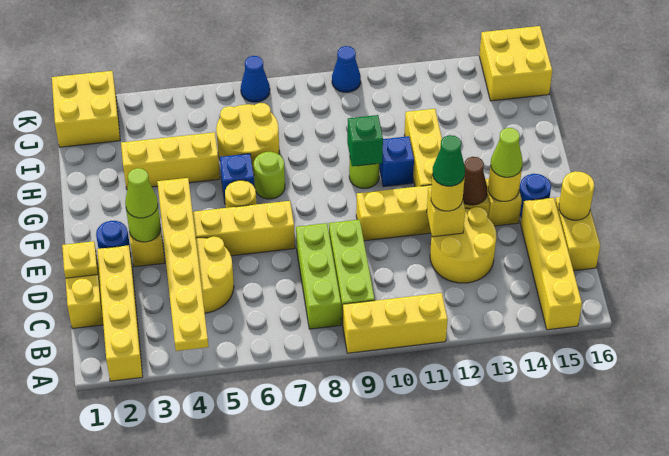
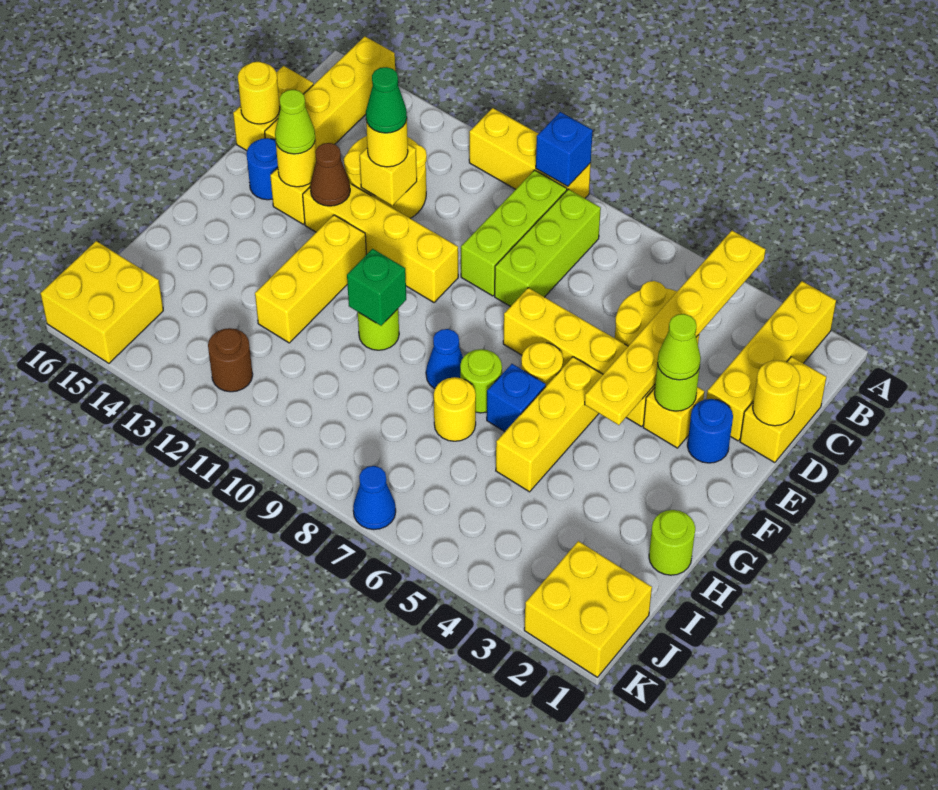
yellow plate D1 level 2 -> yellow round brick D1 level 2
blue brick G11 level 1 -> blue brick A9 level 2
none -> lime round brick H1 level 1
yellow brick H3:H5 level 1 -> yellow brick F5:H5 level 1
yellow round brick H6:I7 level 1 -> yellow round brick H7 level 1
none -> brown round brick J12 level 1
blue cone K10 level 1 -> blue cone G8 level 1

